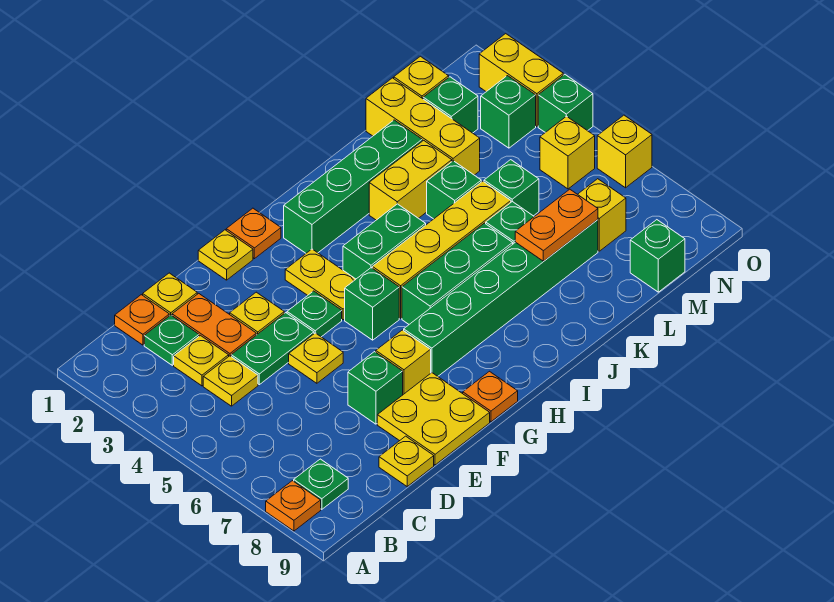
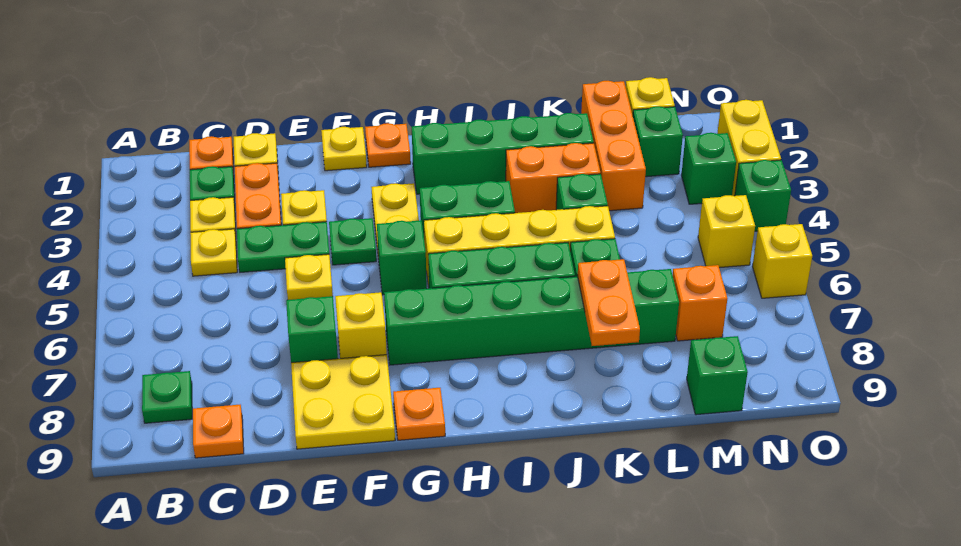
orange plate A8 level 1 -> orange plate C9 level 1
yellow plate D9 level 1 -> none
yellow brick J3:K3 level 1 -> orange brick J3:K3 level 1
orange plate K7:L7 level 2 -> orange plate K7:K8 level 2
yellow brick L1:L3 level 1 -> orange brick L1:L3 level 1
green brick L5 level 1 -> none
yellow brick M7 level 1 -> orange brick M7 level 1

